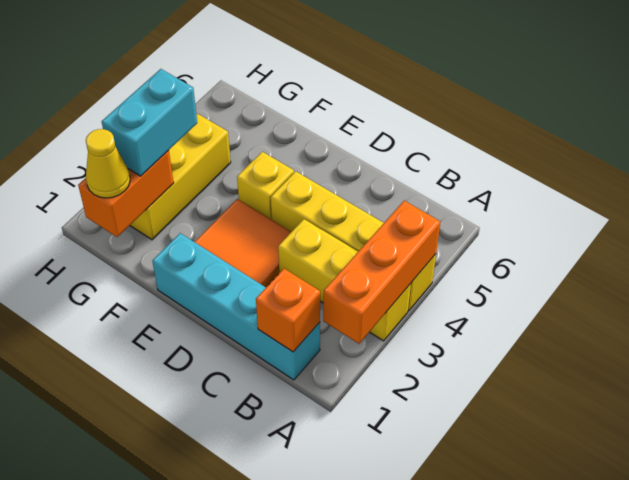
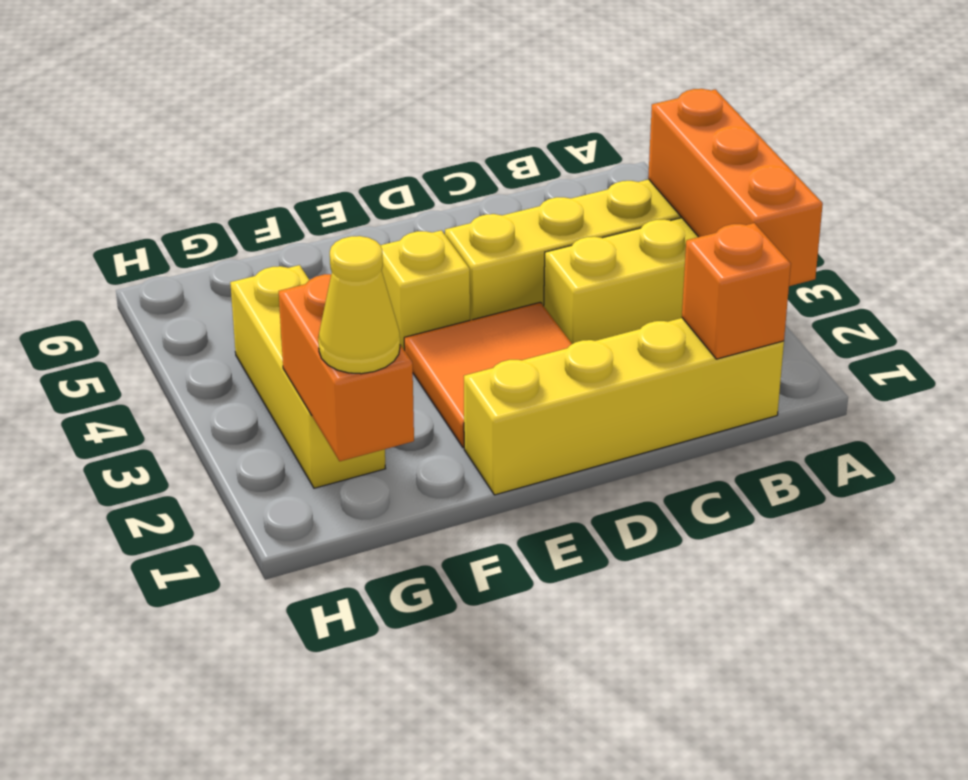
cyan brick B1:E1 level 1 -> yellow brick B1:E1 level 1
cyan brick G2:G3 level 3 -> none

